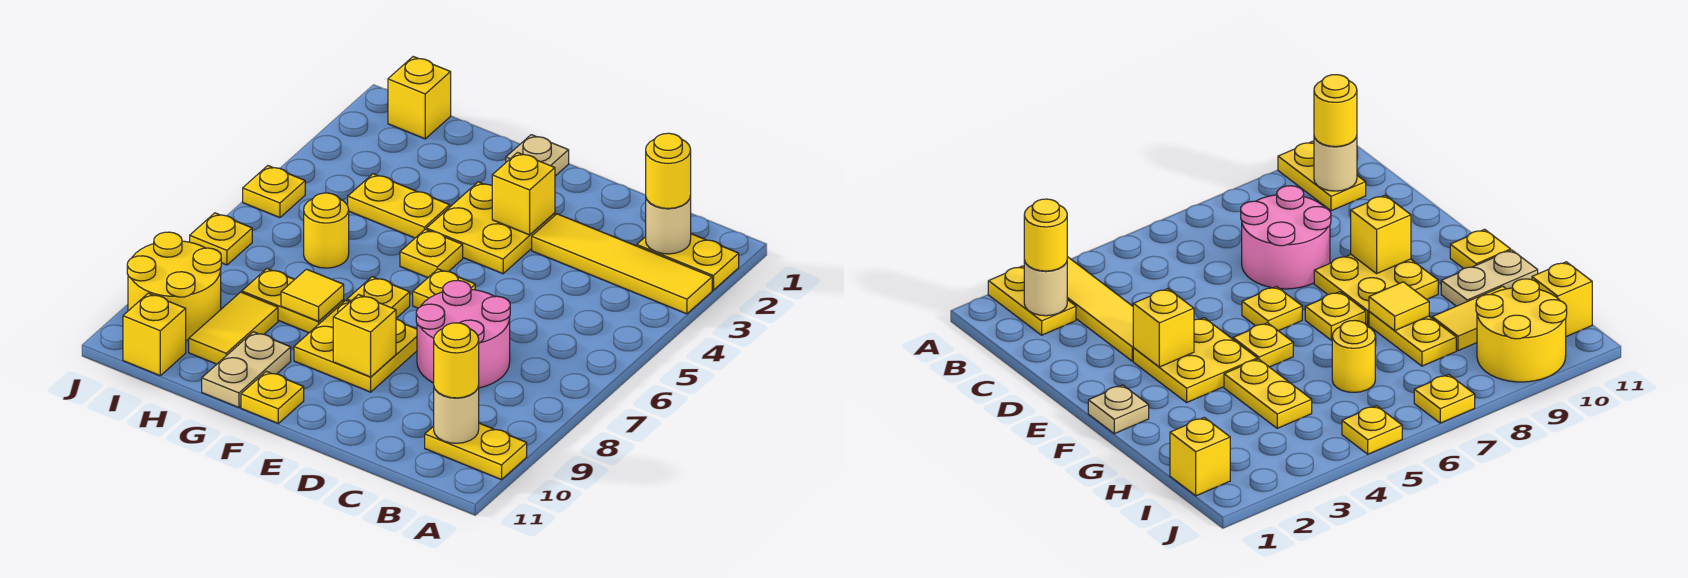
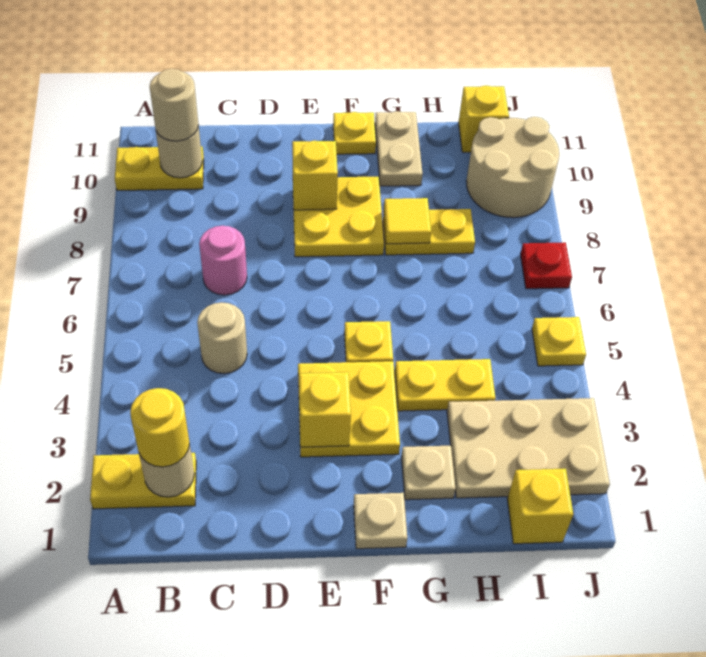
yellow tile A3:D3 level 1 -> none
yellow round brick B10 level 3 -> tan round brick B10 level 3
none -> tan round brick C5 level 1
pink round brick C7:D8 level 1 -> pink round brick C7 level 1
yellow plate E6 level 1 -> none
yellow plate F7 level 1 -> none
none -> tan plate G2 level 1
none -> tan plate H2:J3 level 1
yellow round brick H6 level 1 -> none
yellow tile H9:H10 level 1 -> none
yellow round brick I9:J10 level 1 -> tan round brick I9:J10 level 1
yellow plate J7 level 1 -> red plate J7 level 1

